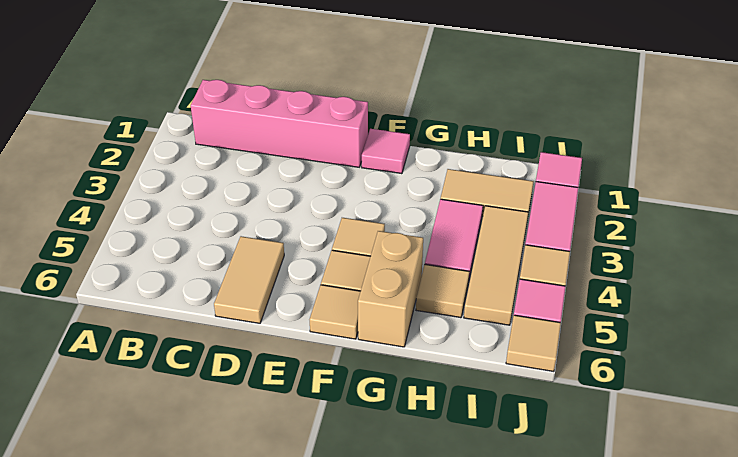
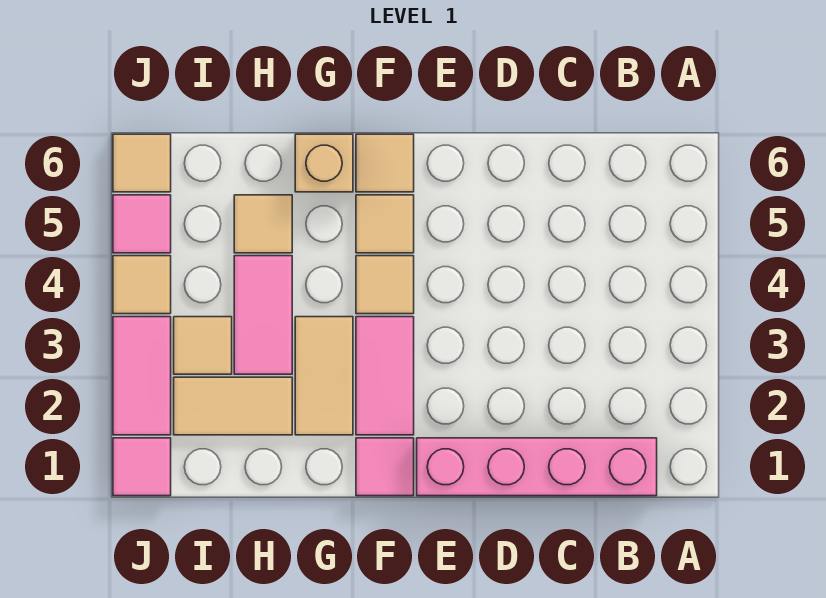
tan tile D5:D6 level 1 -> tan tile G2:G3 level 1
none -> pink tile F2:F3 level 1
tan brick G5:G6 level 1 -> tan brick G6 level 1
tan tile I3:I5 level 1 -> tan tile I3 level 1

